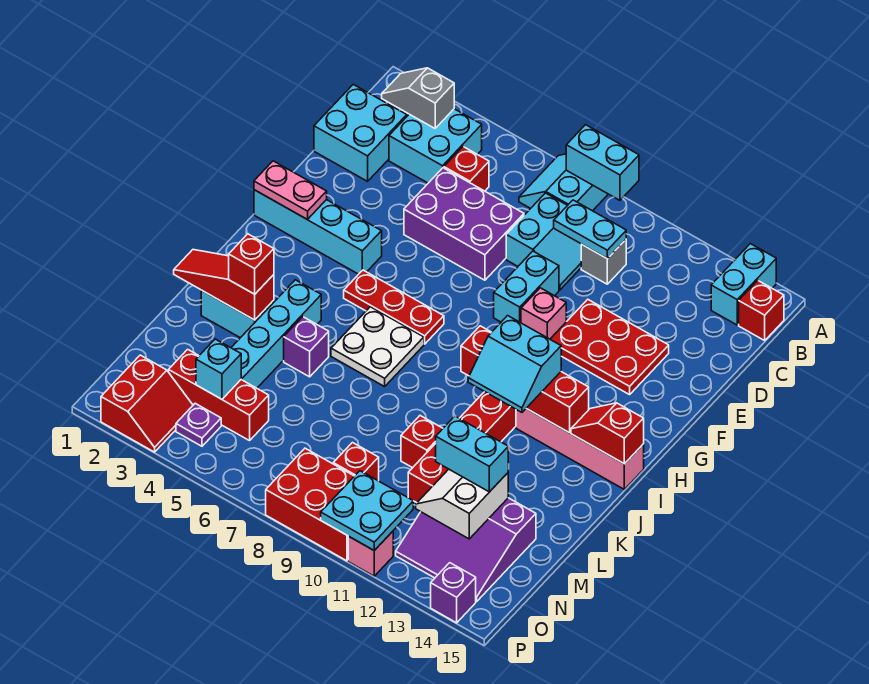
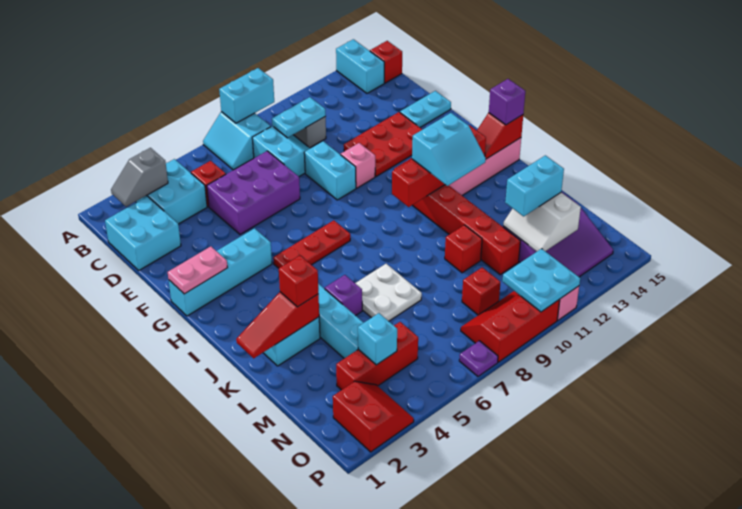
none -> cyan plate E14:E15 level 1
white plate I6:J7 level 1 -> white plate K6:L7 level 1
purple plate O4 level 1 -> purple plate P7 level 1
red brick O8:P10 level 1 -> red slope O8:P10 level 1 top P
purple brick P14 level 1 -> purple brick I15 level 3

